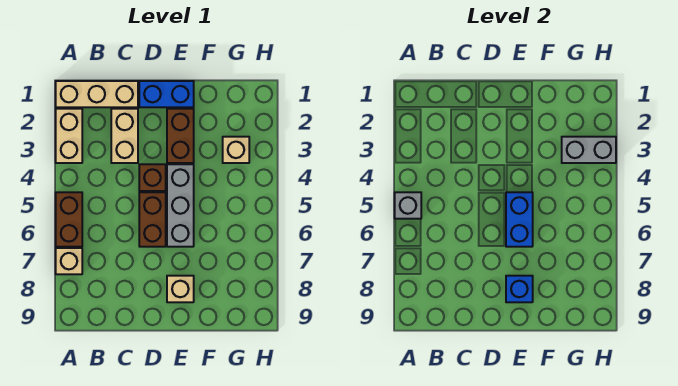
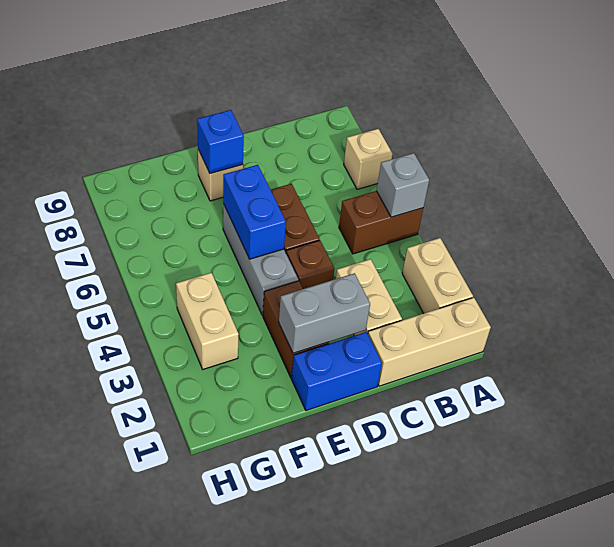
brown brick A5:A6 level 1 -> brown brick A5:B5 level 1
tan brick G3 level 1 -> tan brick G3:G4 level 1
grey brick G3:H3 level 2 -> grey brick D2:E2 level 2

